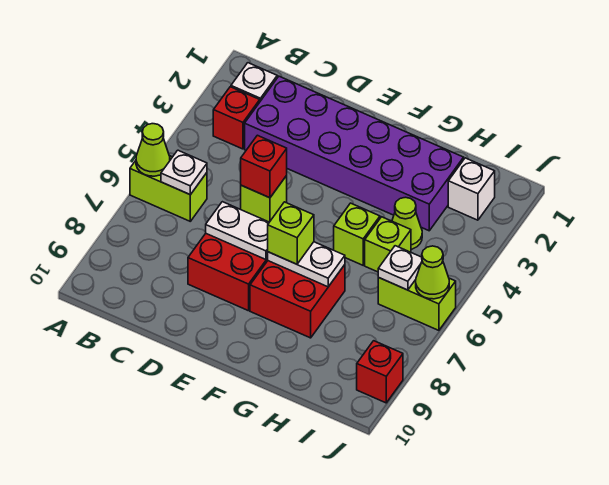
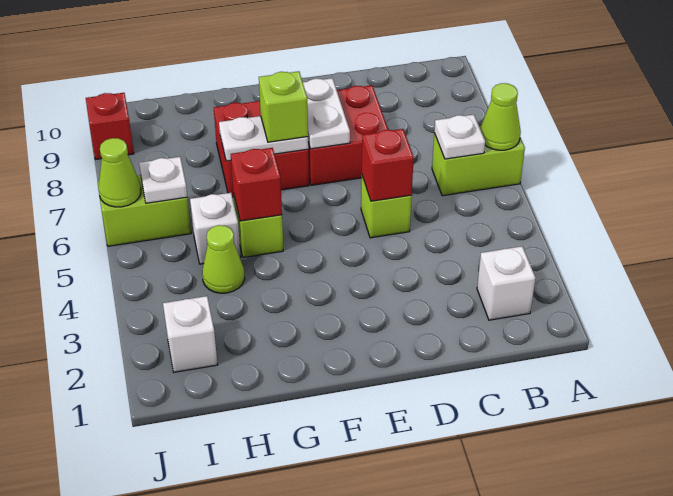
red brick B3 level 1 -> red brick G5 level 2
purple brick C2:H3 level 1 -> none
white plate D7:E7 level 2 -> white plate E7:E8 level 2
lime brick H5 level 1 -> white brick H5 level 1

